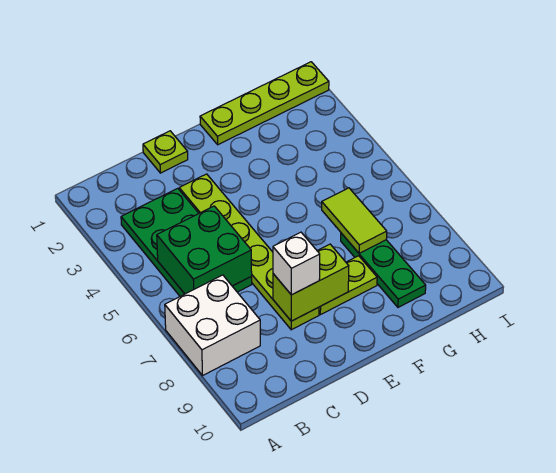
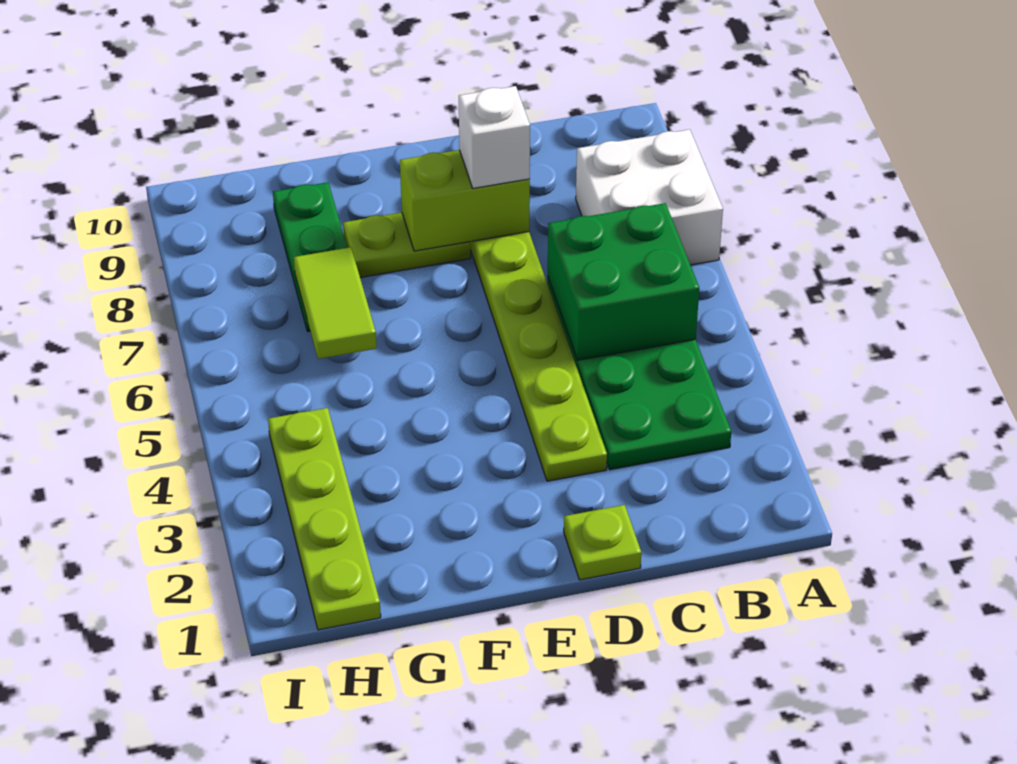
lime plate F1:I1 level 1 -> lime plate H1:H4 level 1

